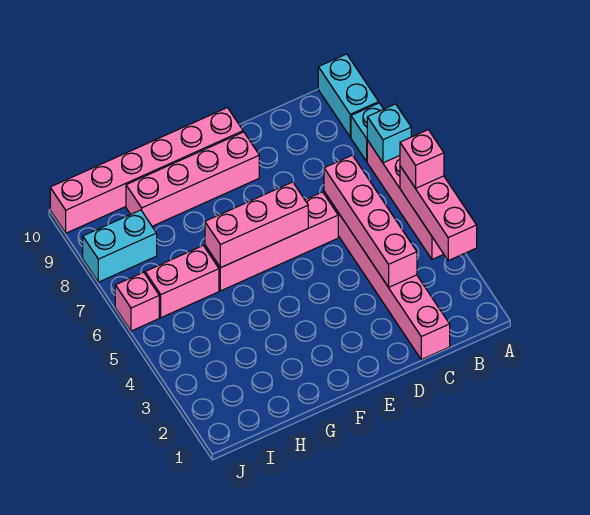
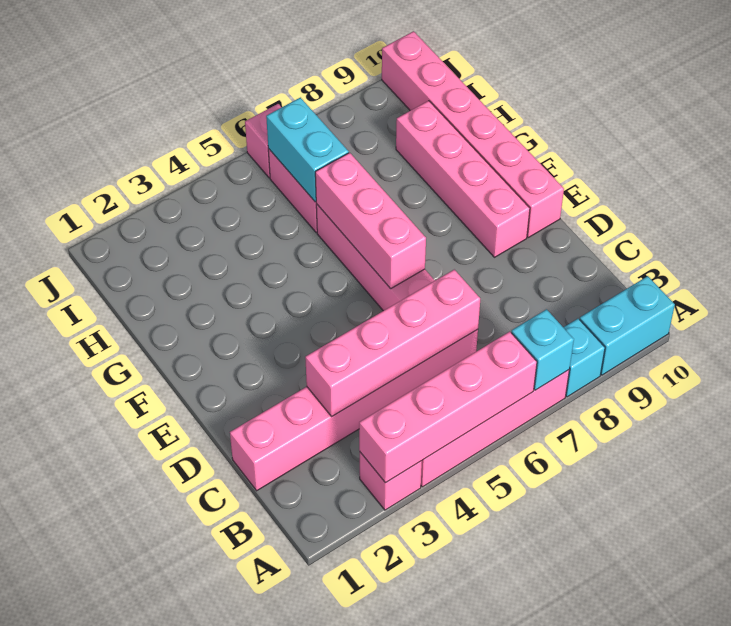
pink brick A3:A5 level 2 -> pink brick A3:A6 level 2
pink brick A5 level 3 -> pink brick A3 level 1
cyan brick I8:J8 level 1 -> cyan brick H6:I6 level 2

